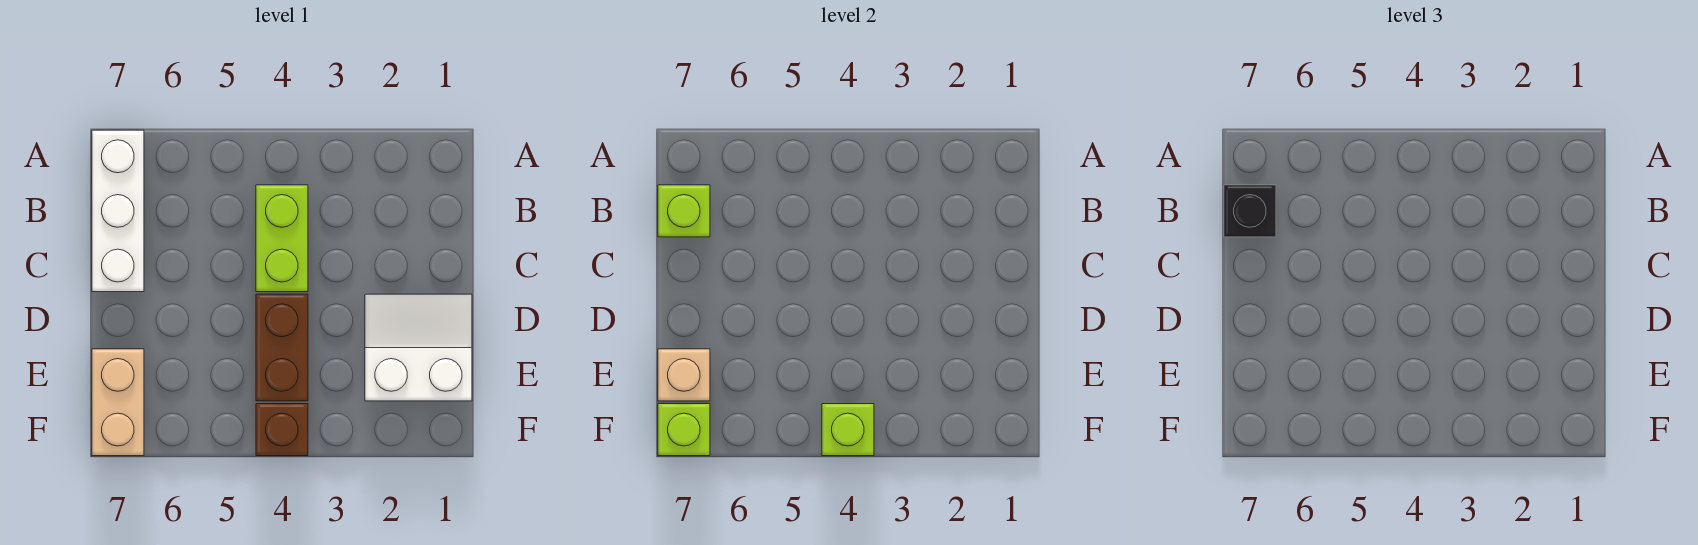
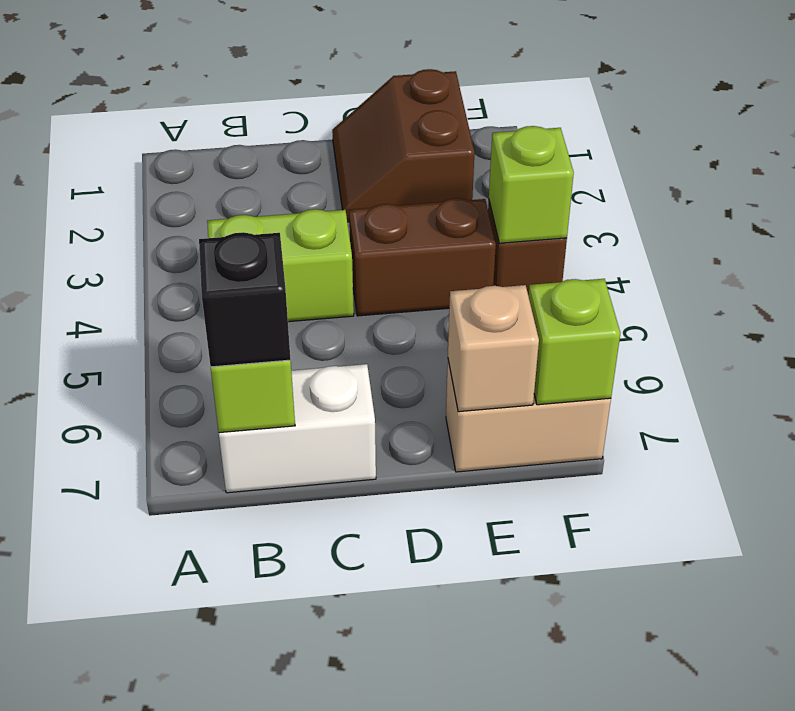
white brick A7:C7 level 1 -> white brick B7:C7 level 1
white slope D1:E2 level 1 top E -> brown slope D1:E2 level 1 top E

